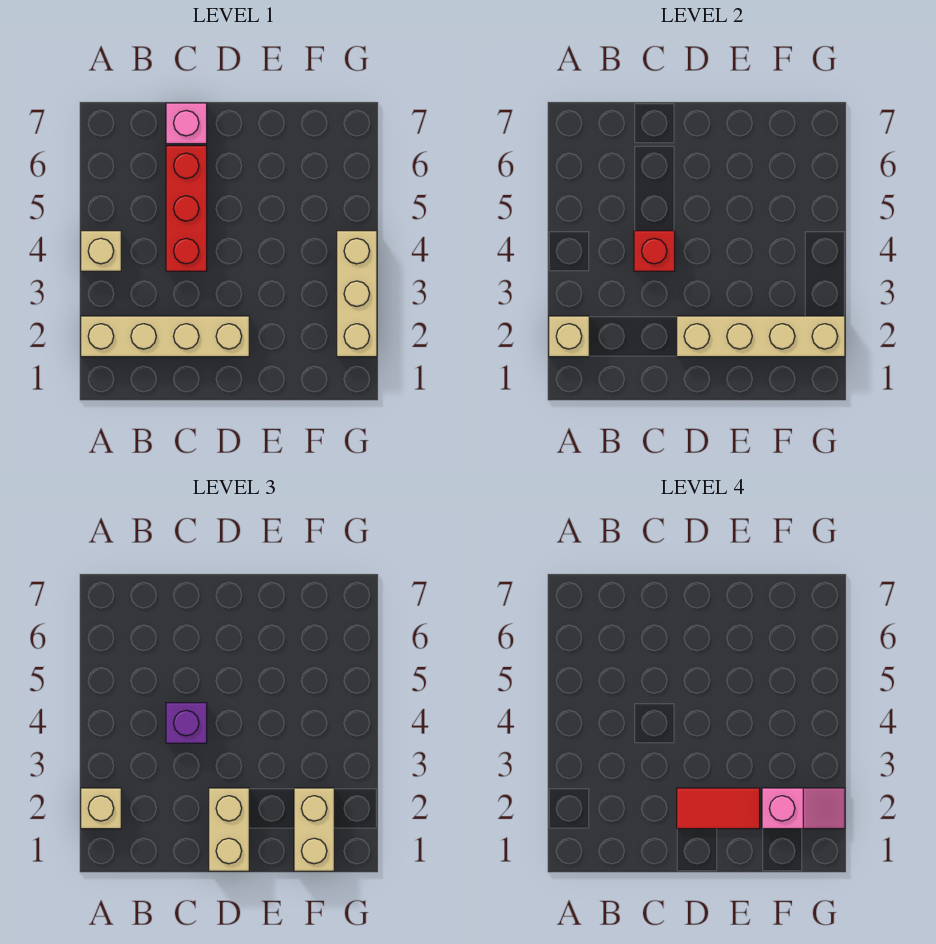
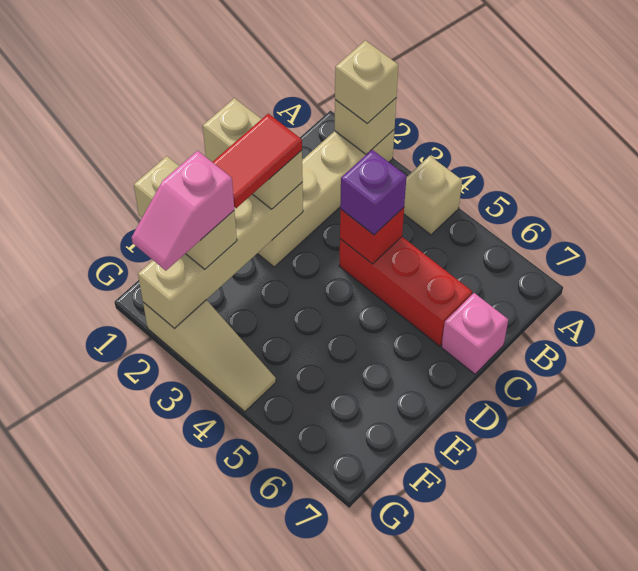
tan brick G2:G4 level 1 -> tan slope G2:G4 level 1 top 2

